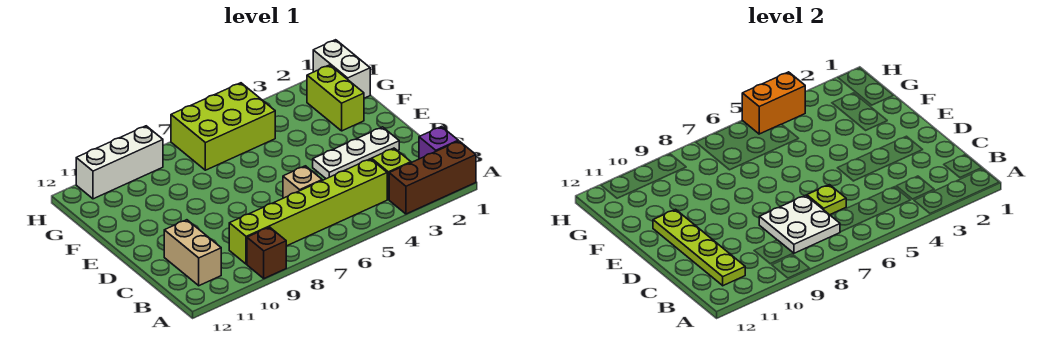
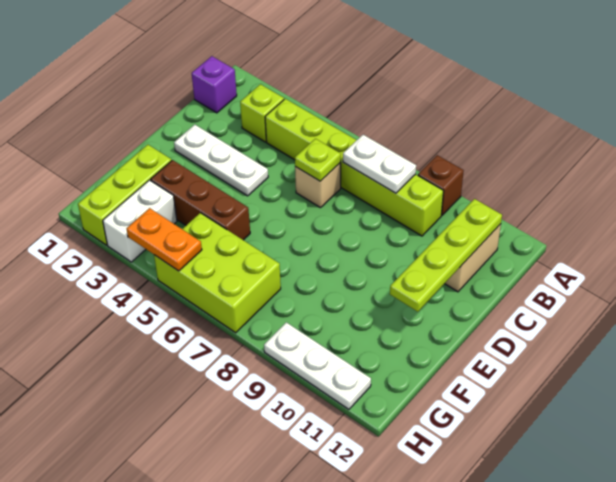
brown brick A1:A3 level 1 -> brown brick F3:F5 level 1
white plate B7:C8 level 2 -> white plate B7:B8 level 2
lime brick F2:G2 level 1 -> lime brick F2:H2 level 1
white brick G1:H1 level 1 -> white brick G3:H3 level 1
orange brick H4:H5 level 2 -> orange plate H4:H5 level 2
white brick H9:H11 level 1 -> white plate H9:H11 level 1

